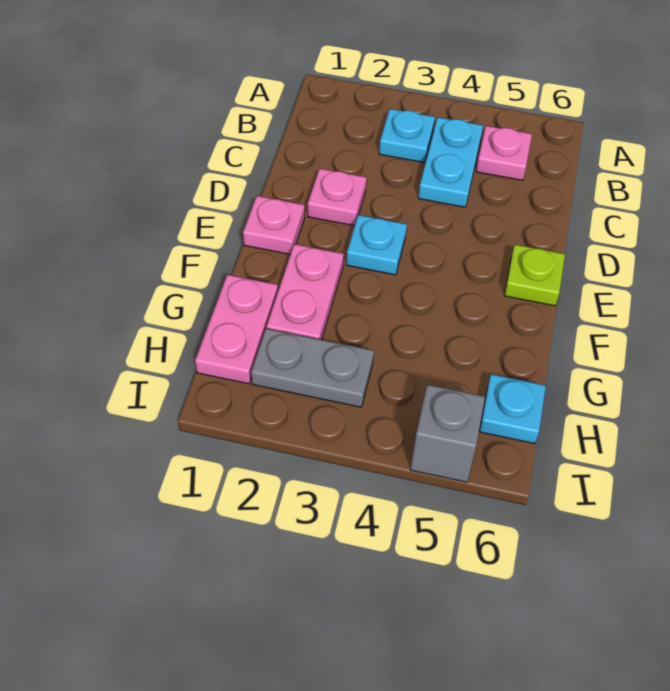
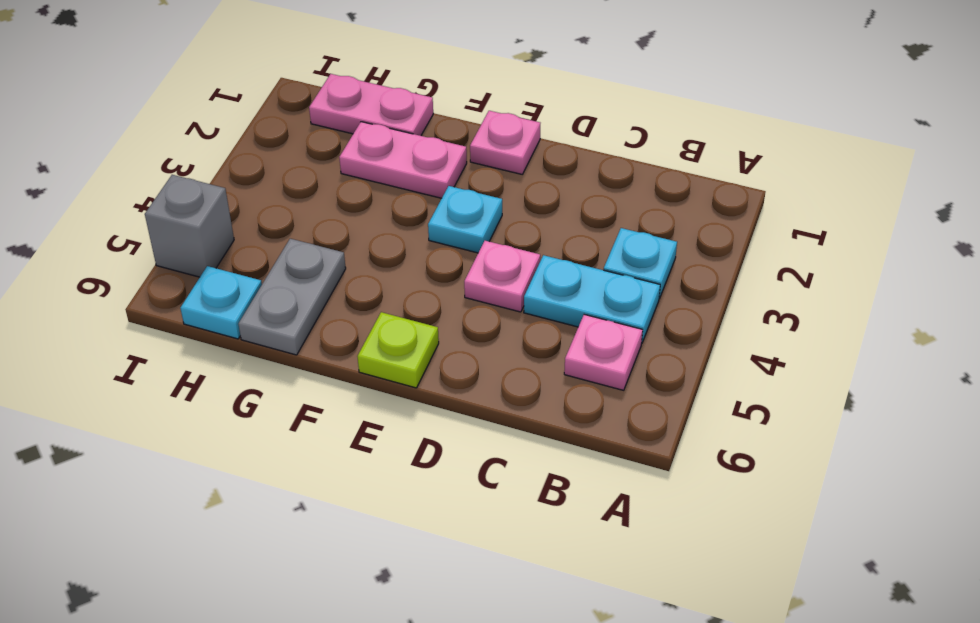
pink plate D2 level 1 -> pink plate D4 level 1
grey plate H2:H3 level 1 -> grey plate G5:G6 level 1

